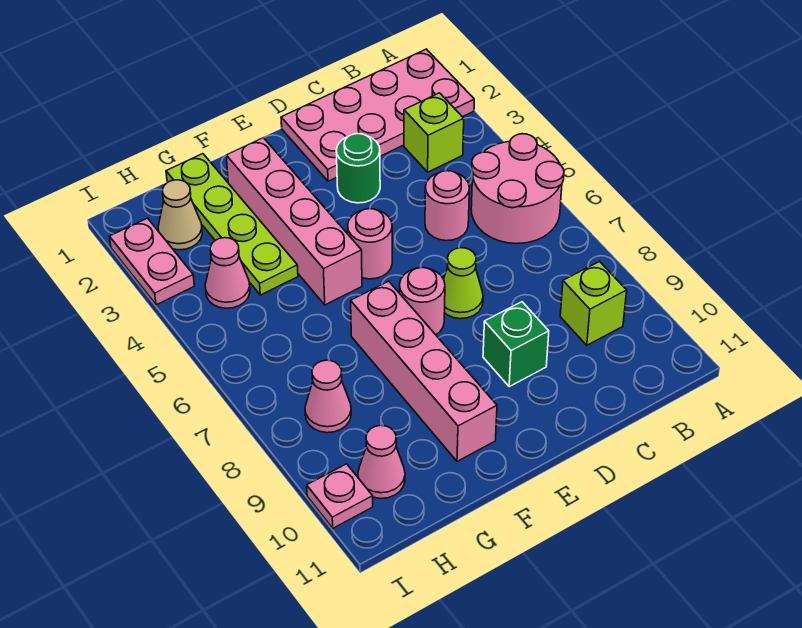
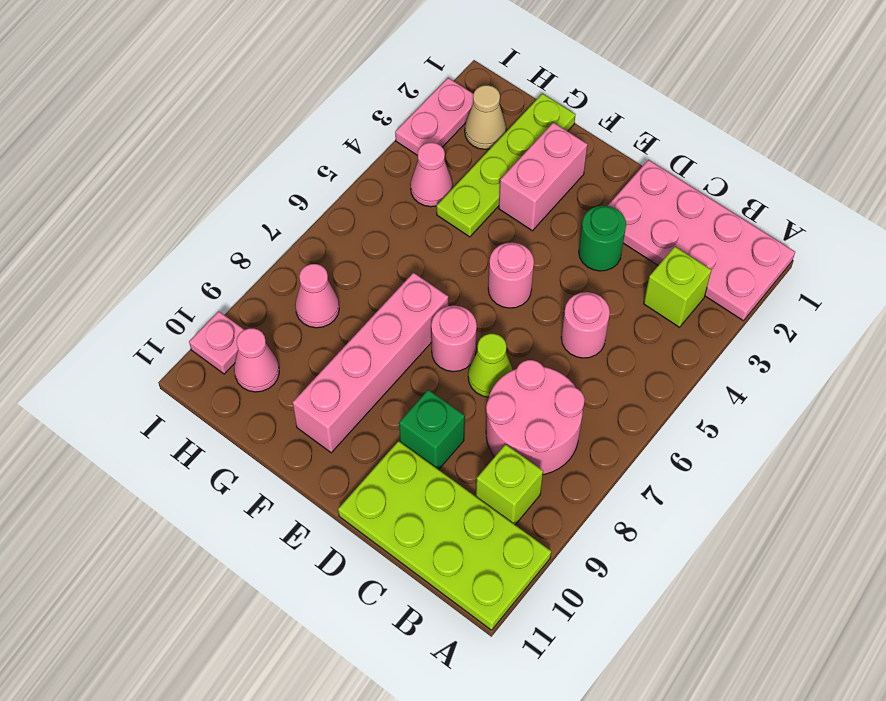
pink round brick A5:B6 level 1 -> pink round brick B7:C8 level 1
none -> lime plate A10:D11 level 1
pink brick F2:F5 level 1 -> pink brick F2:F3 level 1

